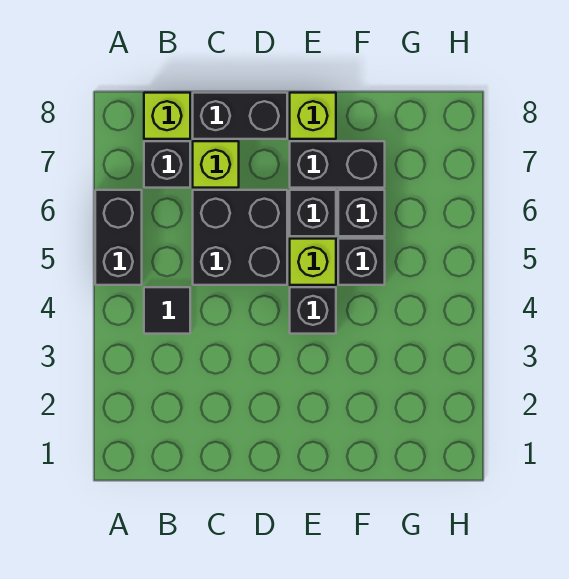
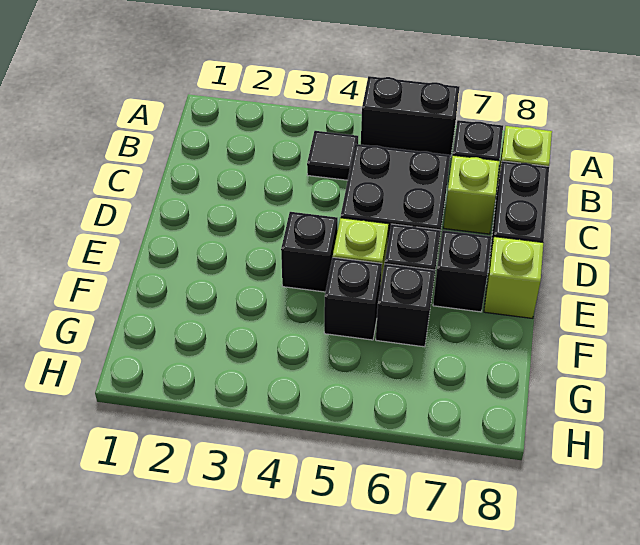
black brick E7:F7 level 1 -> black brick E7 level 1

